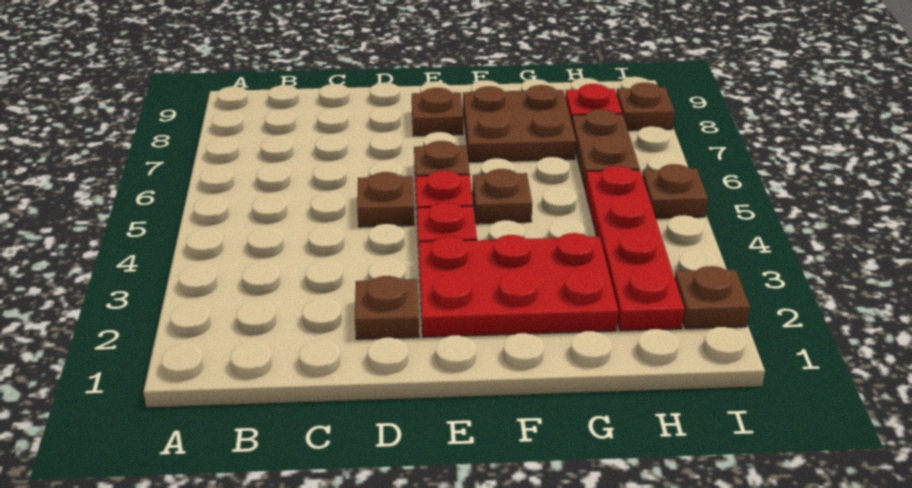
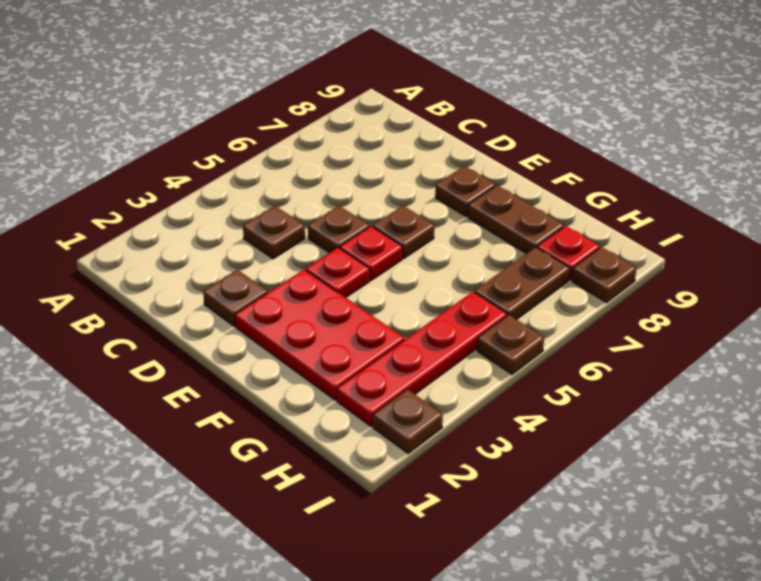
brown plate F5 level 1 -> brown plate C4 level 1
brown plate F7:G8 level 1 -> brown plate F8:G8 level 1

